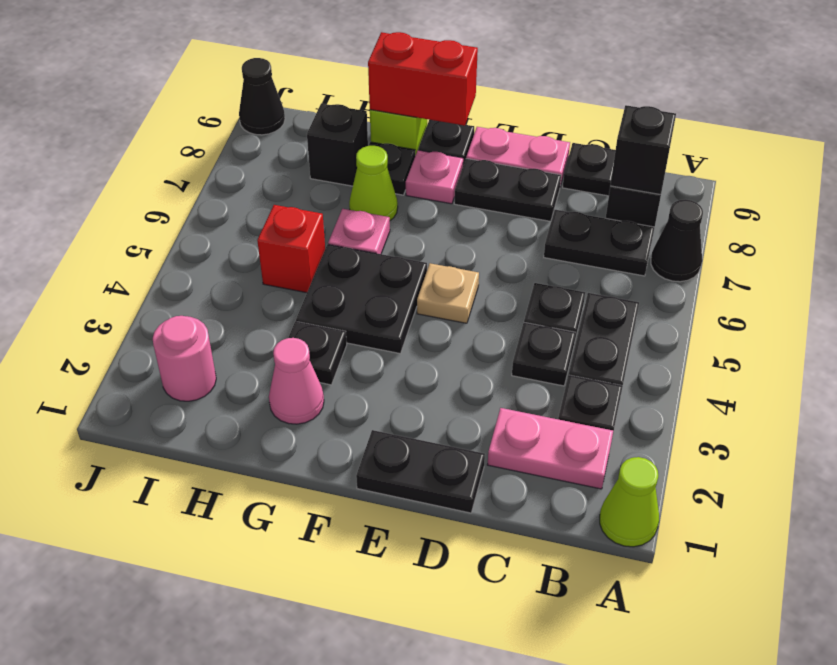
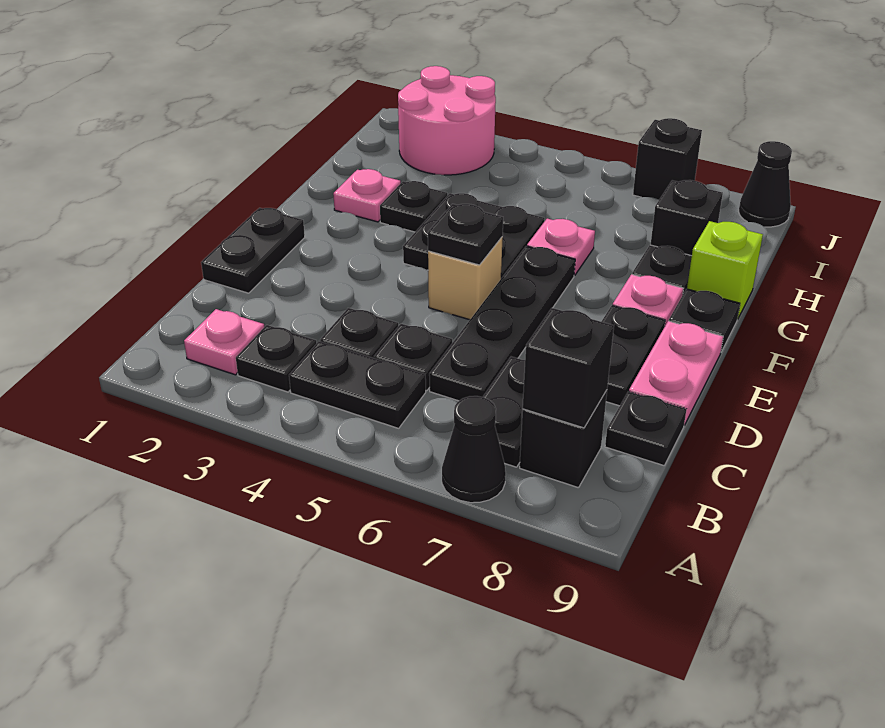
lime cone A1 level 1 -> none
pink plate B2:C2 level 1 -> pink plate B2 level 1
none -> black plate C6:F6 level 1
tan plate E5 level 1 -> tan brick E5 level 1
none -> black plate E5 level 2
red brick F9:G9 level 2 -> none
pink cone G2 level 1 -> pink plate G2 level 1
lime cone G7 level 1 -> none
red brick H5 level 1 -> none
pink round brick I2 level 1 -> pink round brick I2:J3 level 1
none -> black brick J7 level 1

